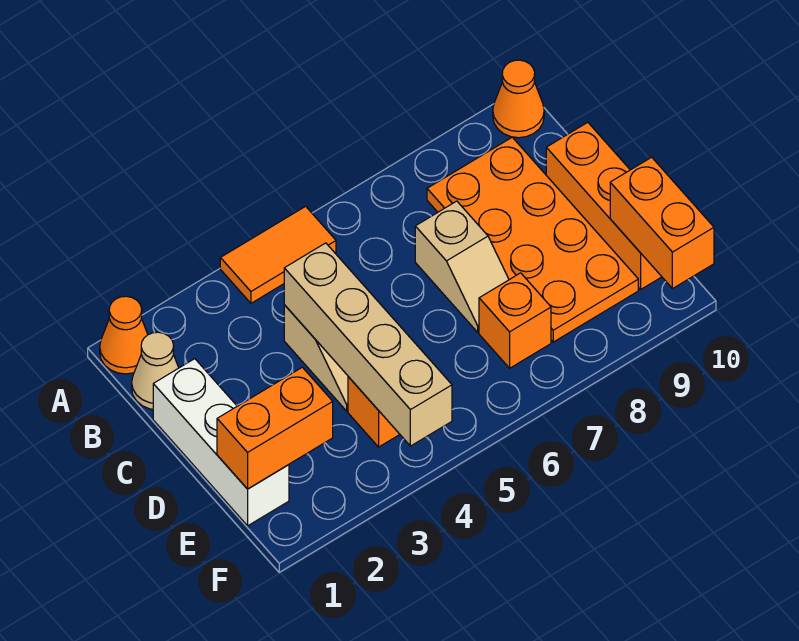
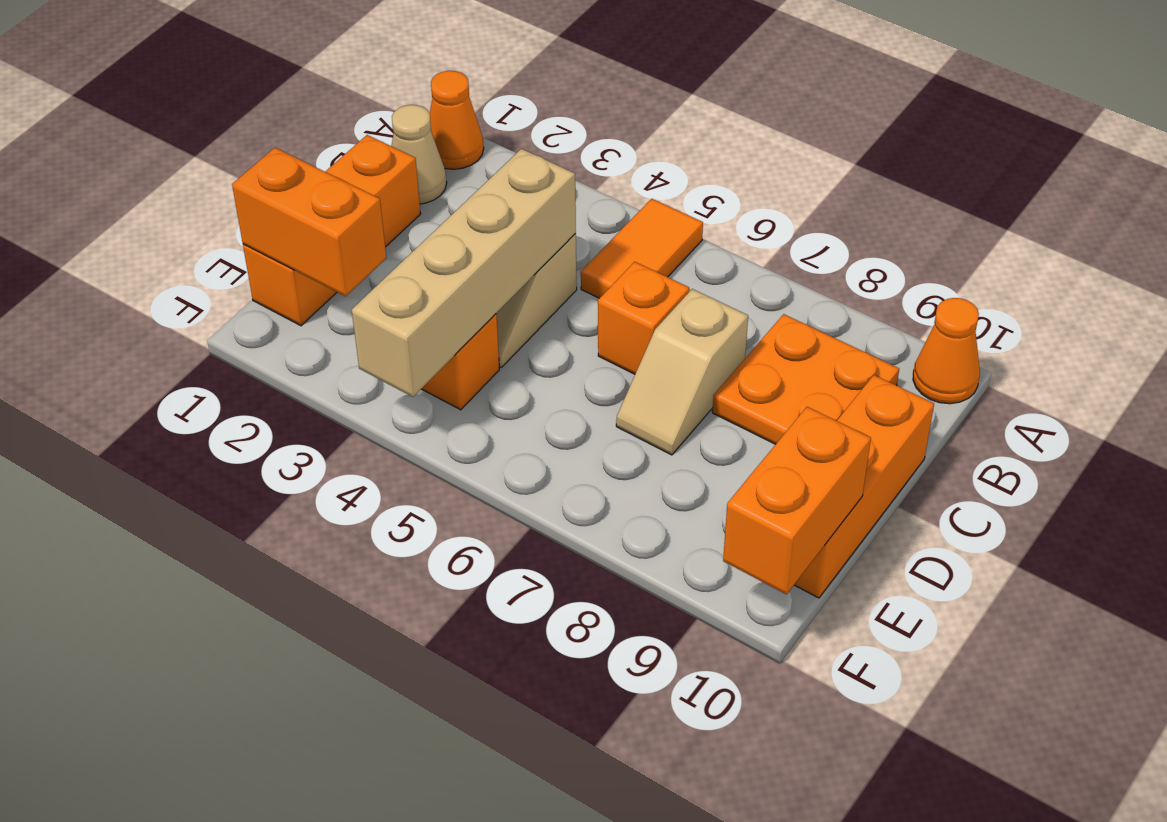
orange tile A4:A5 level 1 -> orange tile A5:B5 level 1
orange plate B8:E9 level 1 -> orange plate B8:C9 level 1
white brick C1:E1 level 1 -> orange brick C1:E1 level 1
orange brick E7 level 1 -> orange brick C6 level 1

